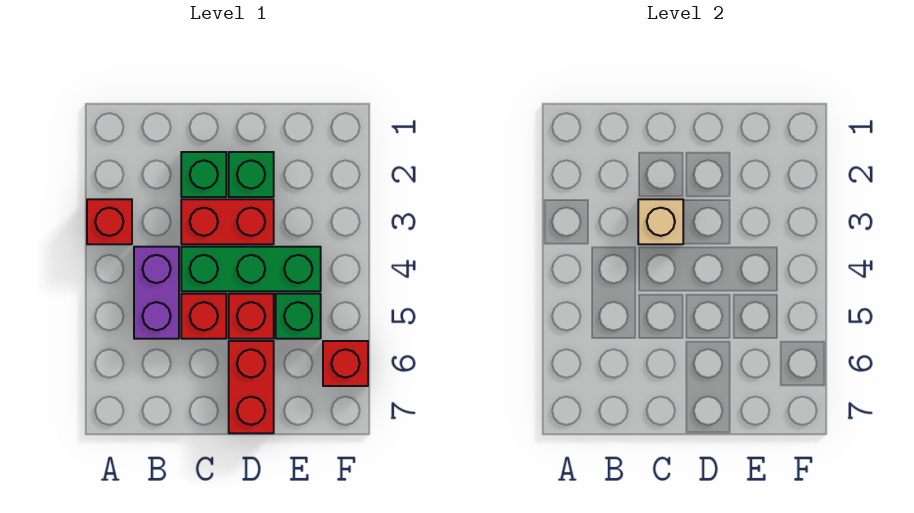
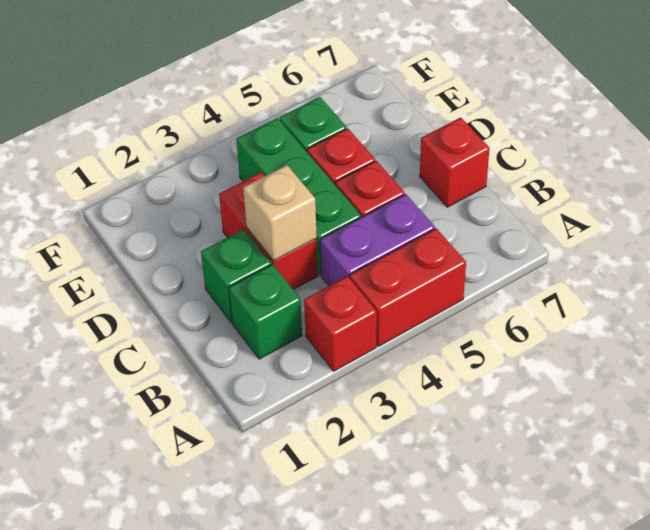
green brick D2 level 1 -> green brick B2 level 1
red brick D6:D7 level 1 -> red brick A4:A5 level 1
red brick F6 level 1 -> red brick C7 level 1

